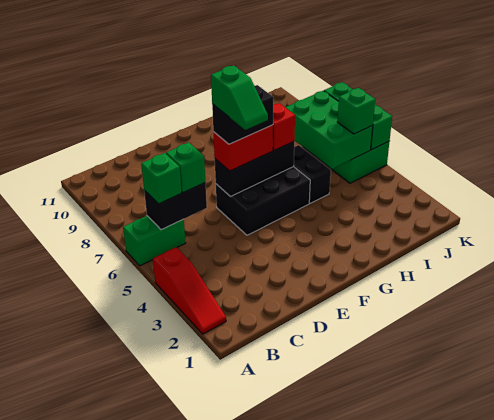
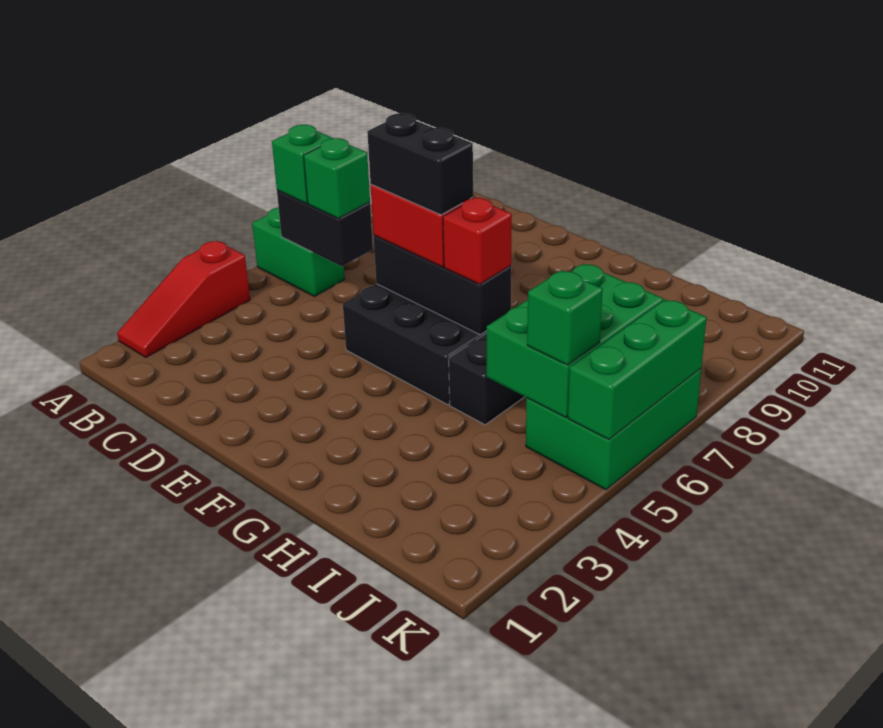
green slope E5:E6 level 5 top 6 -> none

